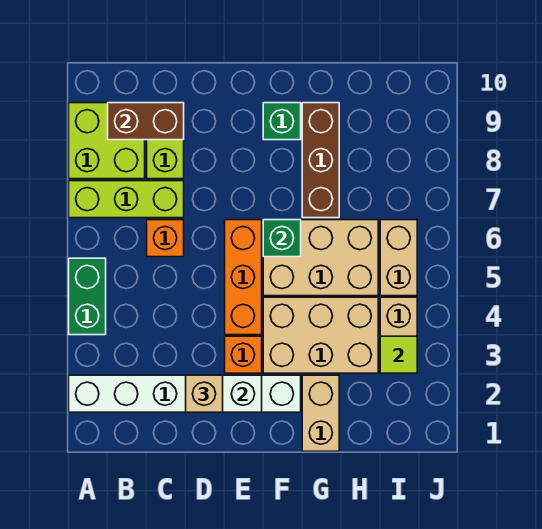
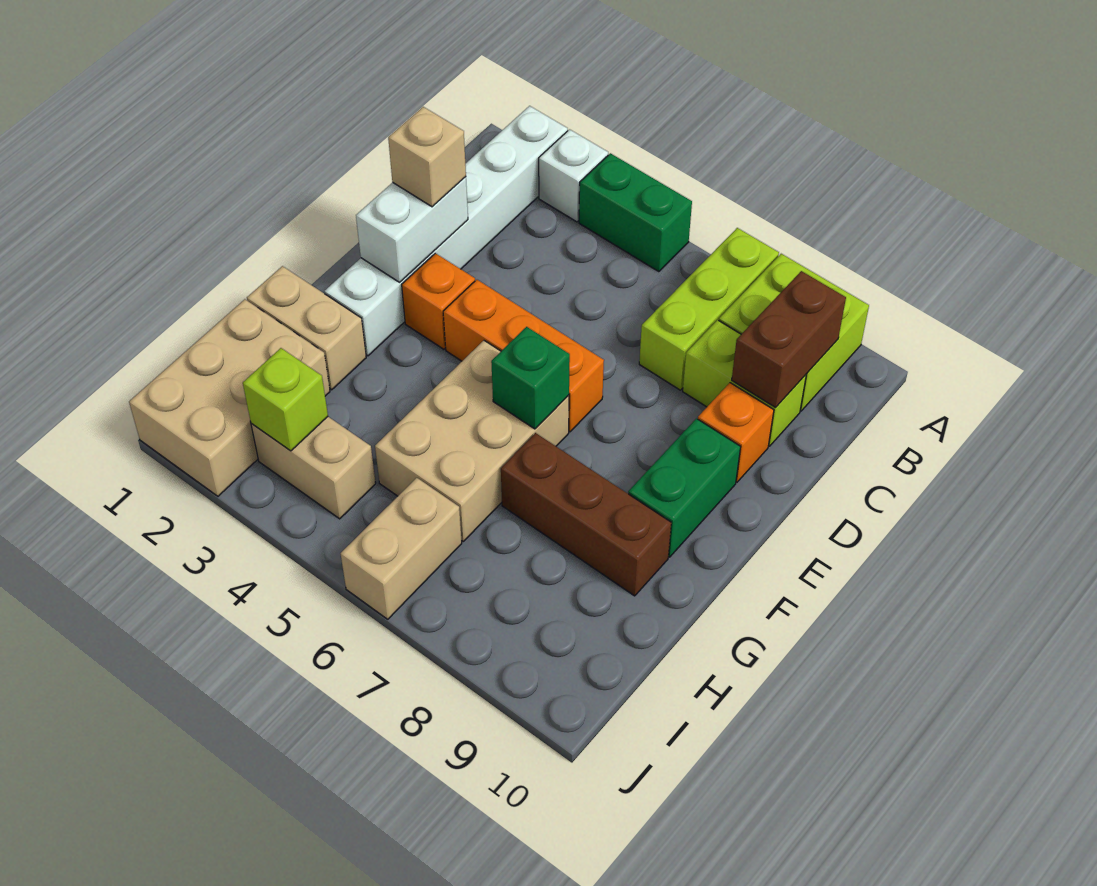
none -> white brick A3 level 1
orange brick C6 level 1 -> orange brick D9 level 1
tan brick F3:H4 level 1 -> tan brick H1:J2 level 1
green brick F9 level 1 -> green brick E9:F9 level 1
lime tile I3 level 2 -> lime brick I3 level 2
tan brick I5:I6 level 1 -> tan brick I6:J6 level 1

